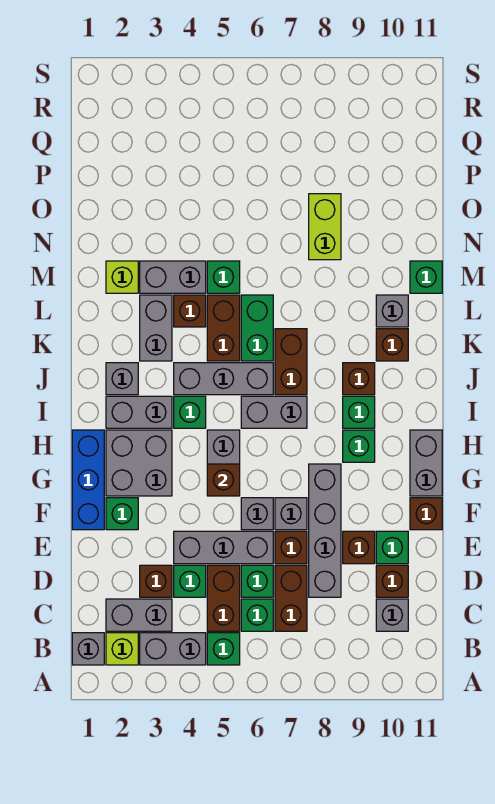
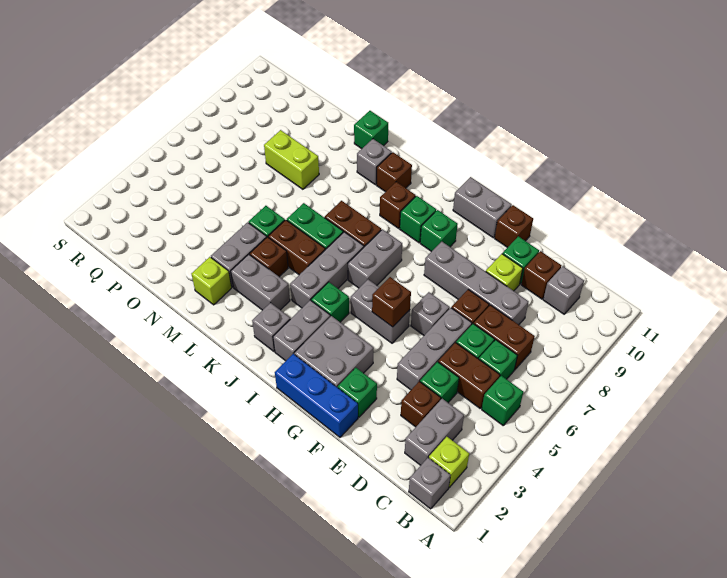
grey brick B3:B4 level 1 -> none
brown brick E9 level 1 -> lime brick E9 level 1
grey brick F7 level 1 -> none

